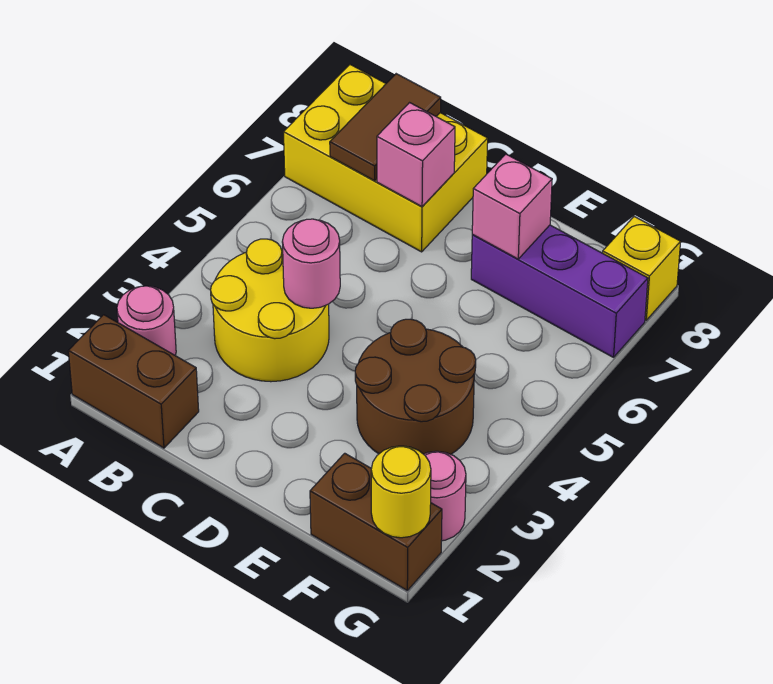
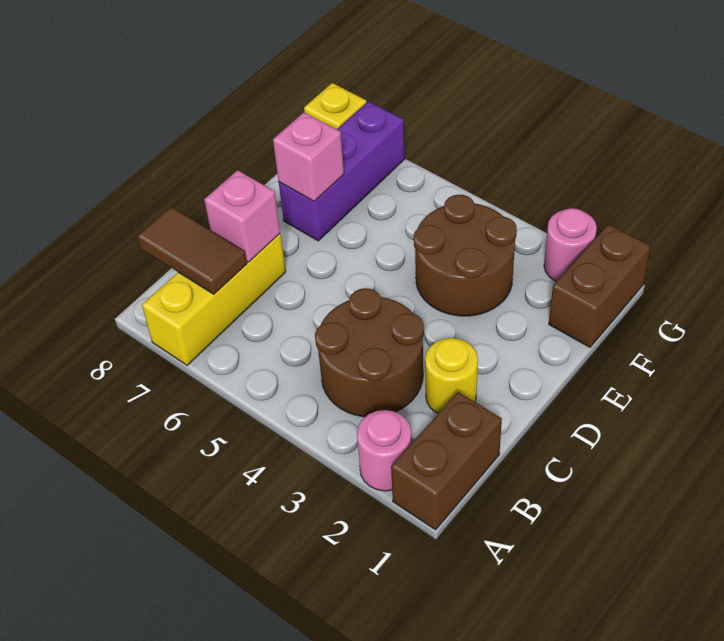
yellow brick A7:C8 level 1 -> yellow brick A7:C7 level 1
yellow round brick B3:C4 level 1 -> brown round brick B3:C4 level 1
pink round brick C4 level 2 -> none
yellow round brick G1 level 2 -> yellow round brick C2 level 1

